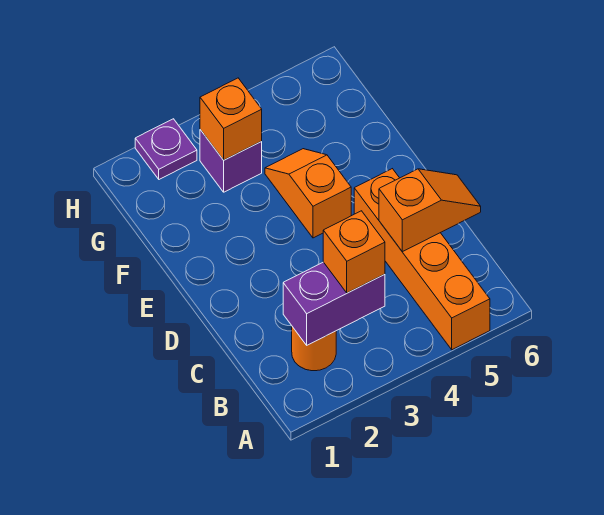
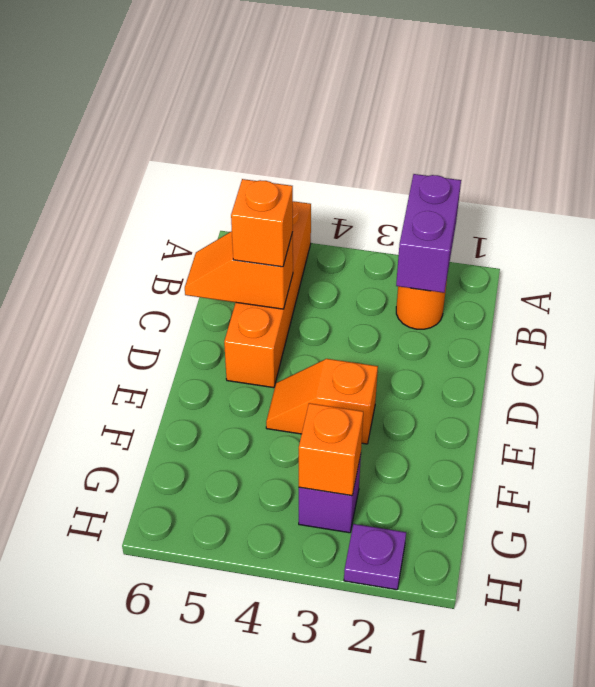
purple brick B2:B3 level 2 -> purple brick A2:B2 level 2
orange brick B3 level 3 -> orange brick C5 level 3
orange slope E4:F4 level 1 top E -> orange slope E3:E4 level 1 top 3

